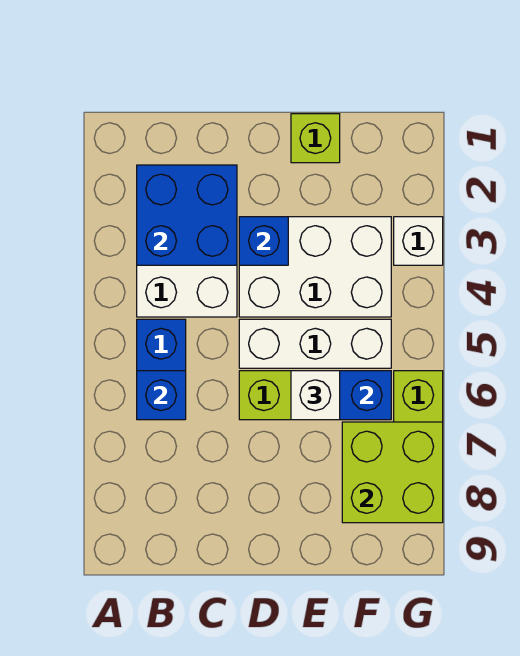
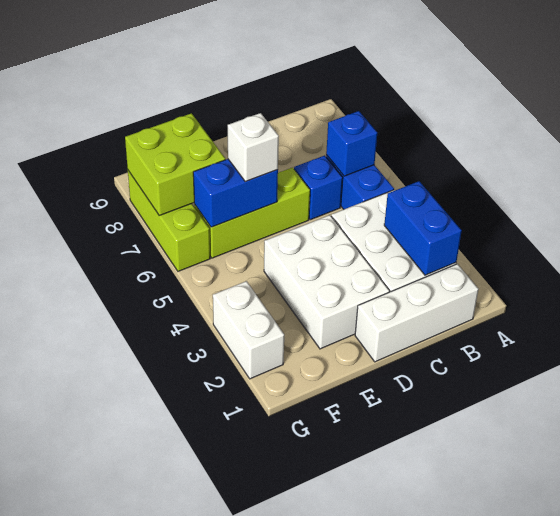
blue brick B2:C3 level 2 -> blue brick B2:B3 level 2
white brick D3:F4 level 1 -> white brick D2:E4 level 1
blue brick D3 level 2 -> blue brick C6 level 1
white brick D5:F5 level 1 -> white brick B1:D1 level 1
lime brick E1 level 1 -> none
white brick G3 level 1 -> white brick G2:G3 level 1

